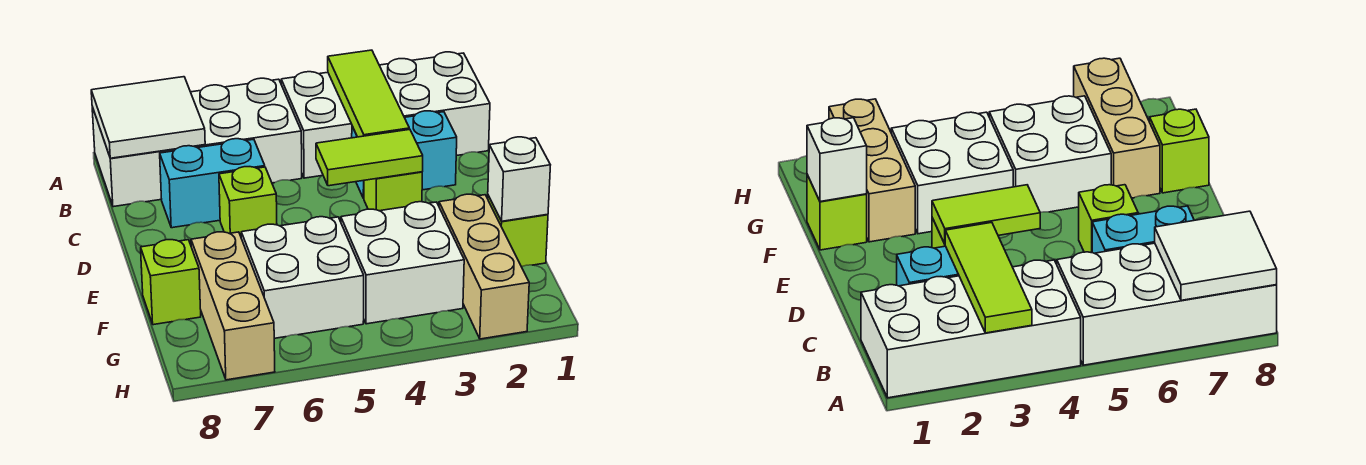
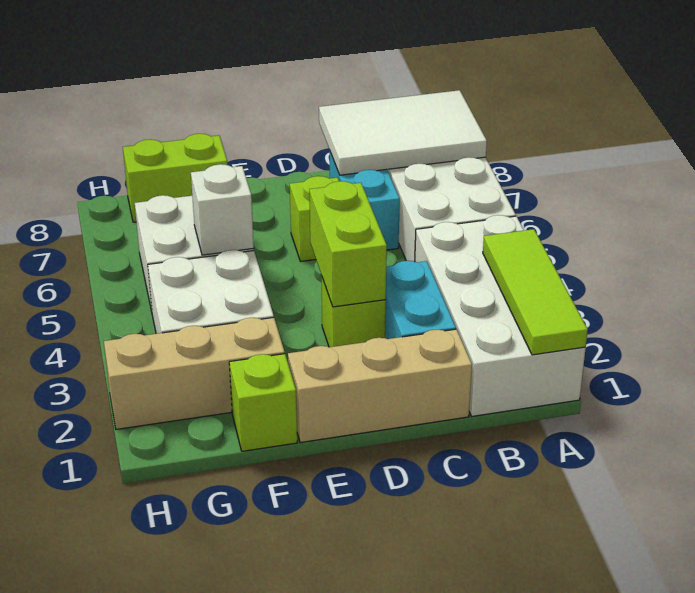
lime tile A3:C3 level 2 -> lime tile A1:A3 level 2
white tile A7:B8 level 2 -> white tile A7:C8 level 2
lime tile D3:D4 level 2 -> lime brick D3:D4 level 2
white brick F1 level 2 -> white brick F5 level 2
tan brick F7:H7 level 1 -> tan brick C1:E1 level 1
lime brick F8 level 1 -> lime brick F8:G8 level 1

